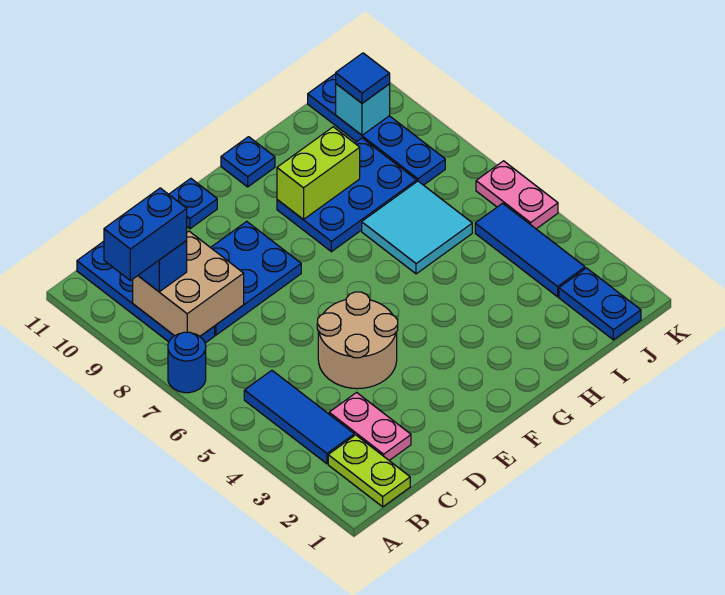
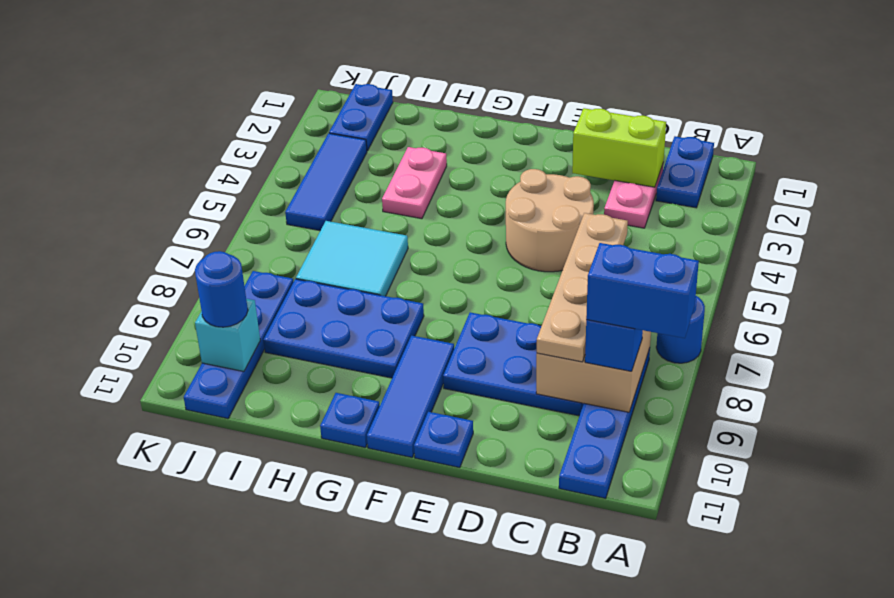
lime plate B1:B2 level 1 -> blue plate B1:B2 level 1
blue tile B3:B5 level 1 -> blue tile F9:F11 level 1
none -> tan plate C6:C9 level 3
lime brick G9:H9 level 2 -> lime brick C2:D2 level 2
blue tile J10 level 3 -> blue round brick J10 level 3
pink plate K5:K6 level 1 -> pink plate H3:H4 level 1

